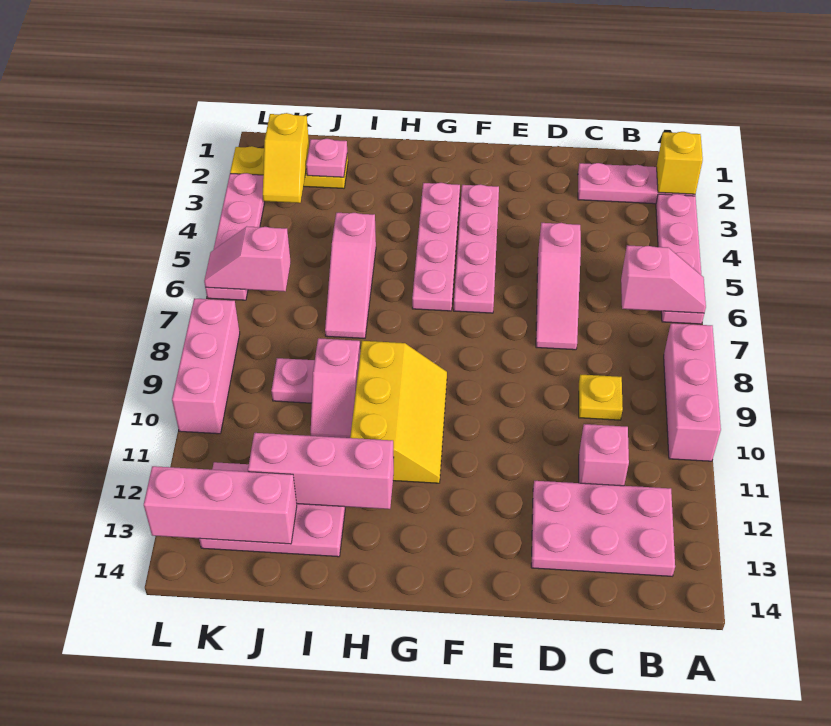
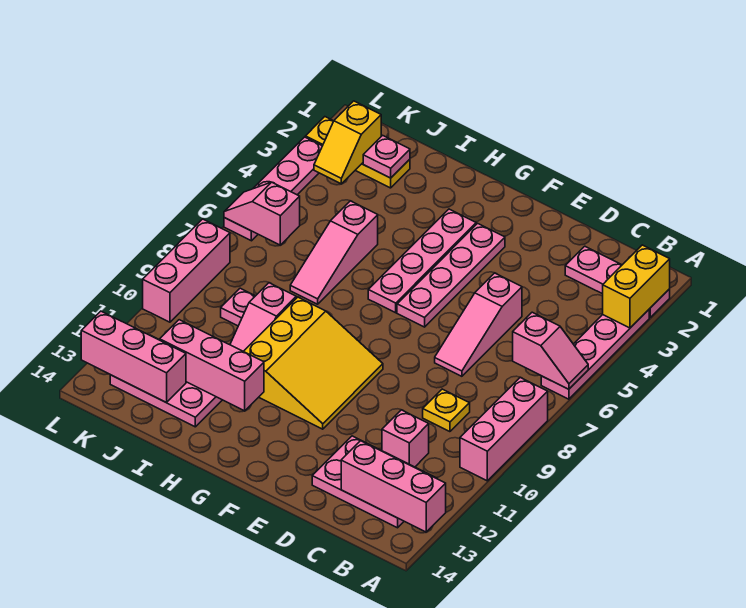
yellow brick A2 level 2 -> yellow brick A2:A3 level 2
none -> pink brick A13:C13 level 2
yellow slope G9:H11 level 1 top H -> yellow slope F9:H11 level 1 top H

